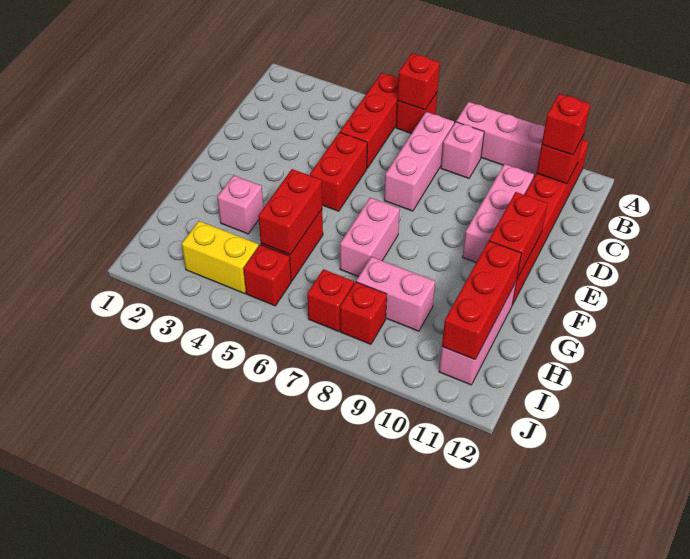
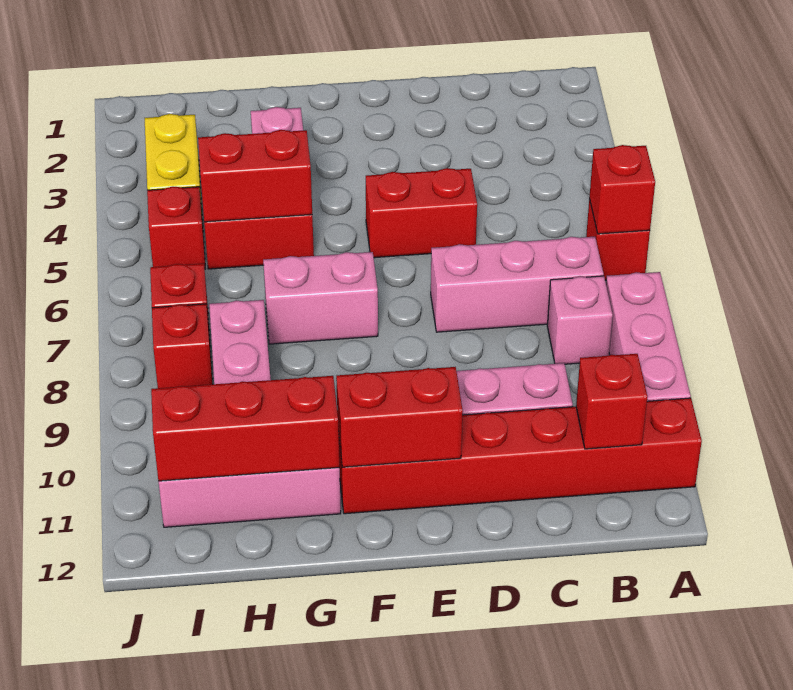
red brick A5:C5 level 1 -> none
red brick B11 level 3 -> none

